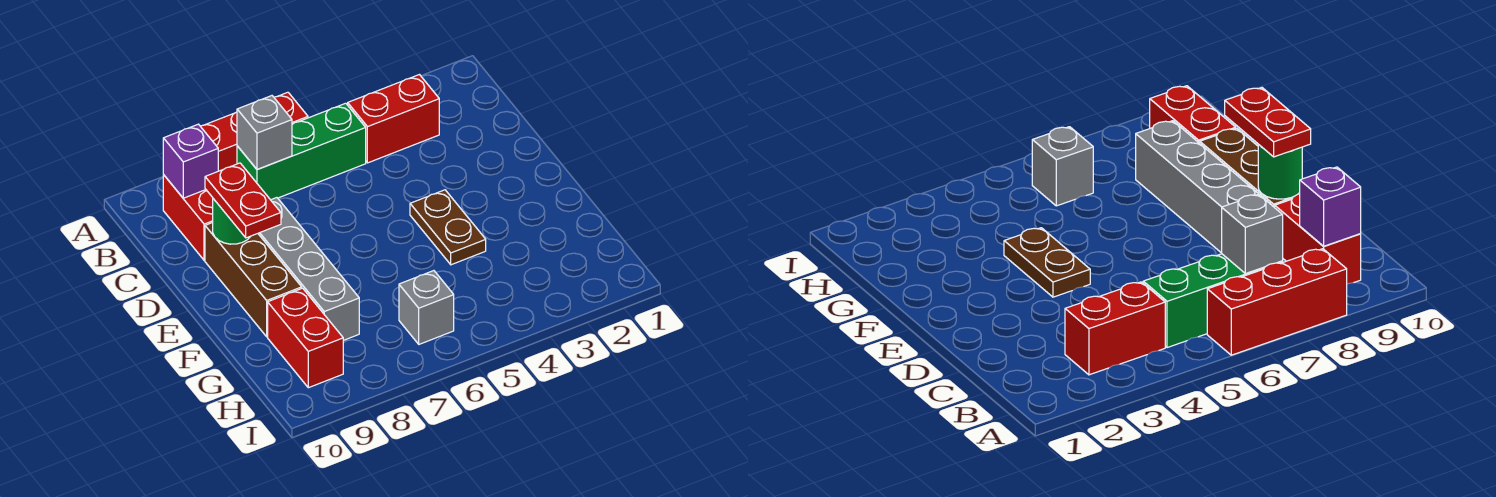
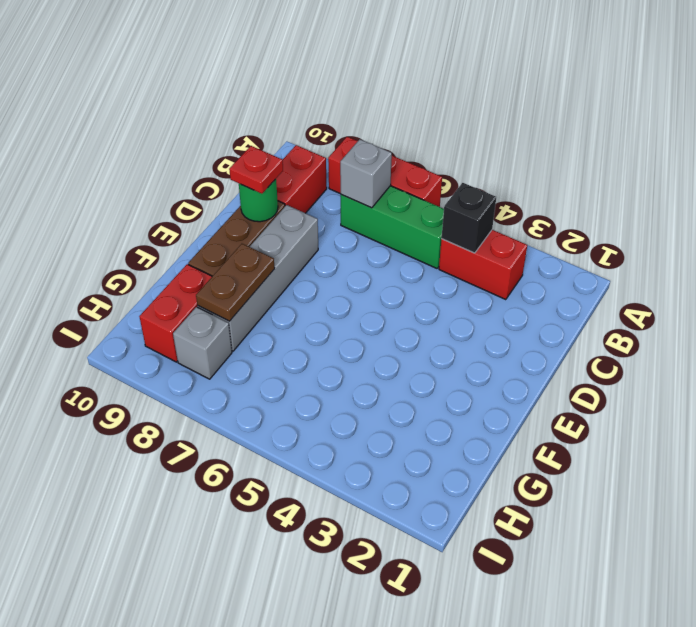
none -> black brick B4 level 2
purple brick B9 level 2 -> none
red plate D9:E9 level 3 -> red plate D9 level 3
brown plate E4:F4 level 1 -> brown plate F8:G8 level 2
grey brick H6 level 1 -> grey brick H8 level 1

